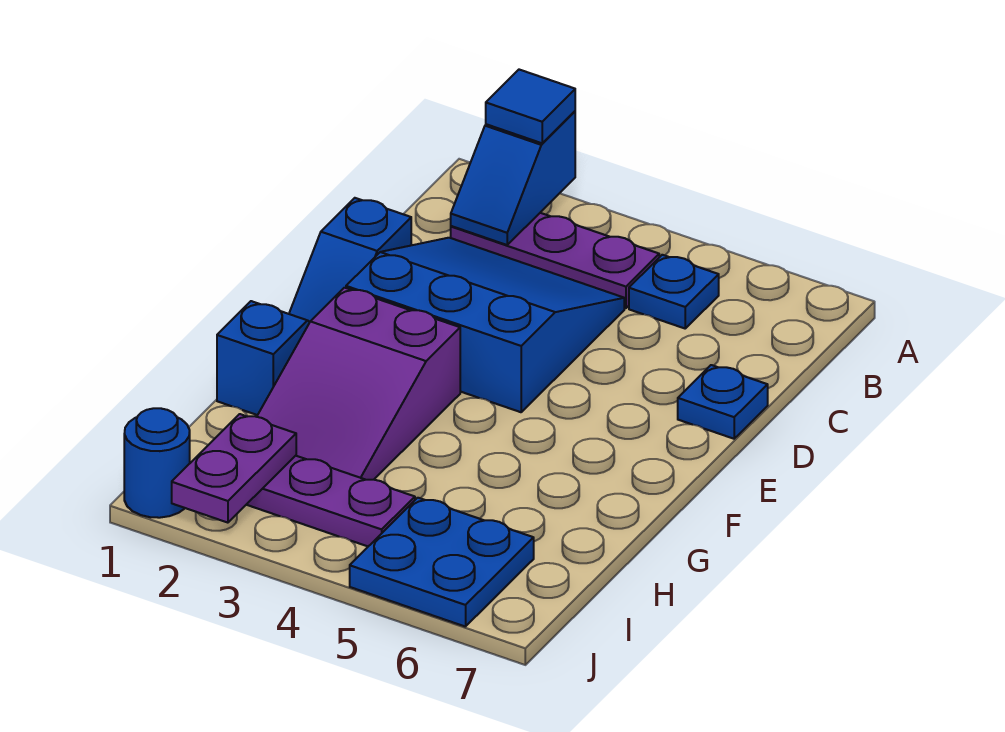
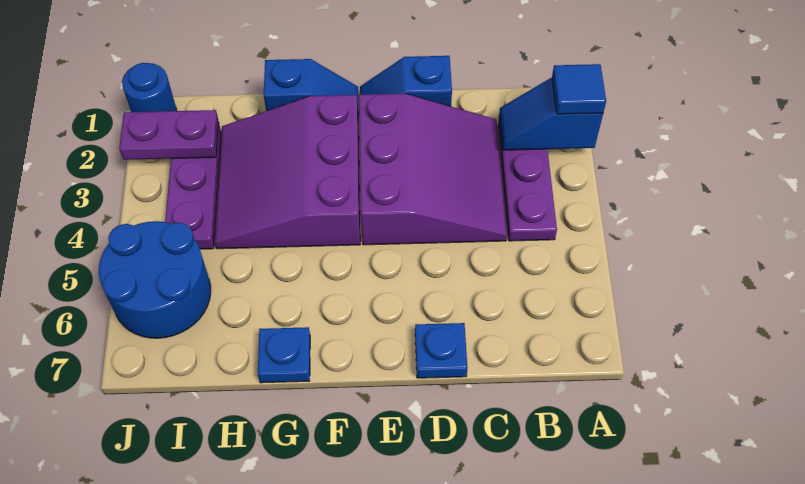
blue plate B5 level 1 -> blue plate G7 level 1
blue slope C2:E4 level 1 top E -> purple slope C2:E4 level 1 top E
purple slope F2:H3 level 1 top F -> purple slope F2:H4 level 1 top F
blue plate I5:J6 level 1 -> blue round brick I5:J6 level 1

